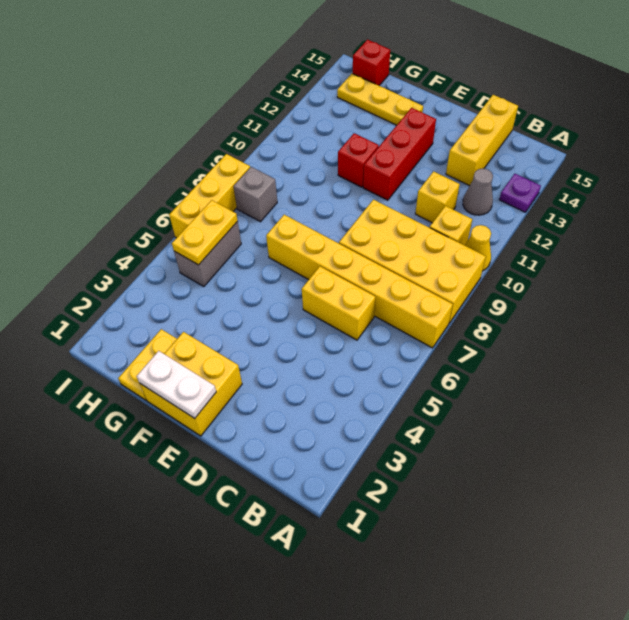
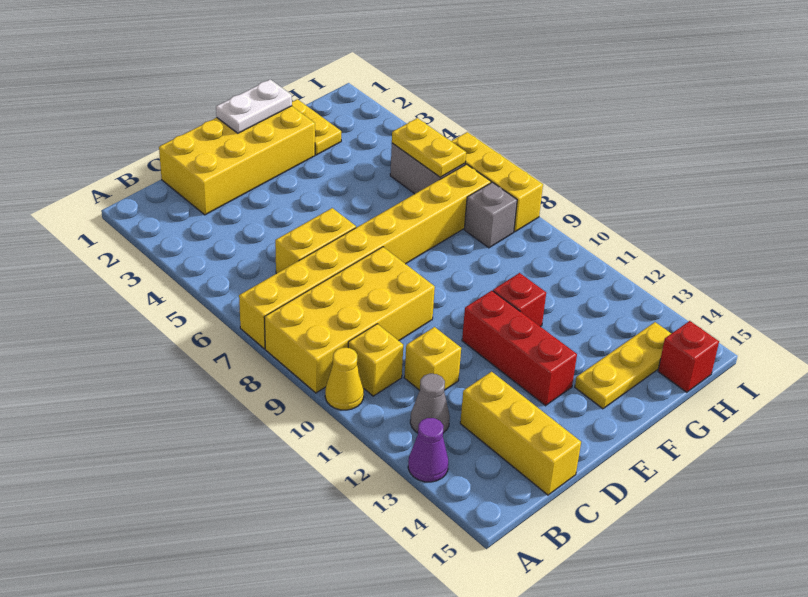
yellow brick A7:F7 level 1 -> yellow brick A7:H7 level 1
purple plate A13 level 1 -> purple cone A13 level 1
yellow brick E1:F2 level 1 -> yellow brick C1:F2 level 1

